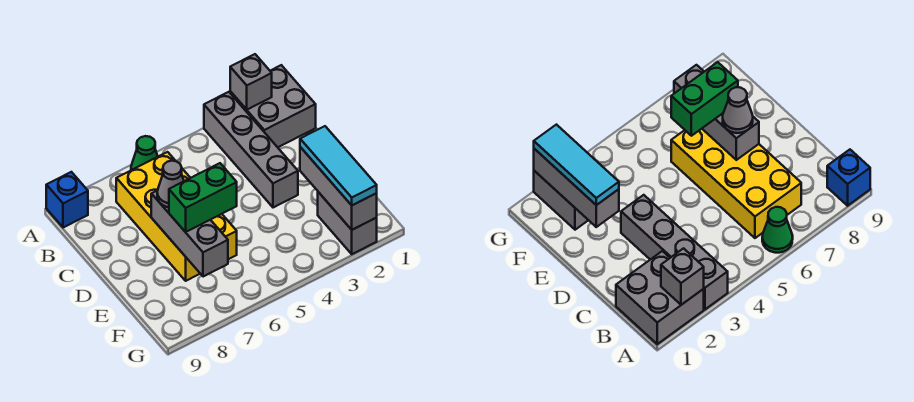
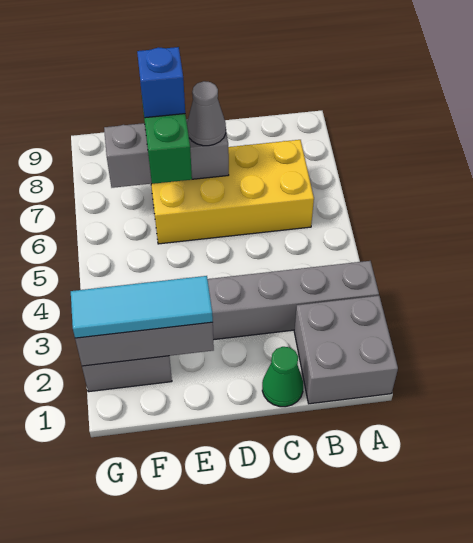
grey brick A2 level 2 -> none
green cone A6 level 1 -> green cone C1 level 1
blue brick A9 level 1 -> blue brick E7 level 4

